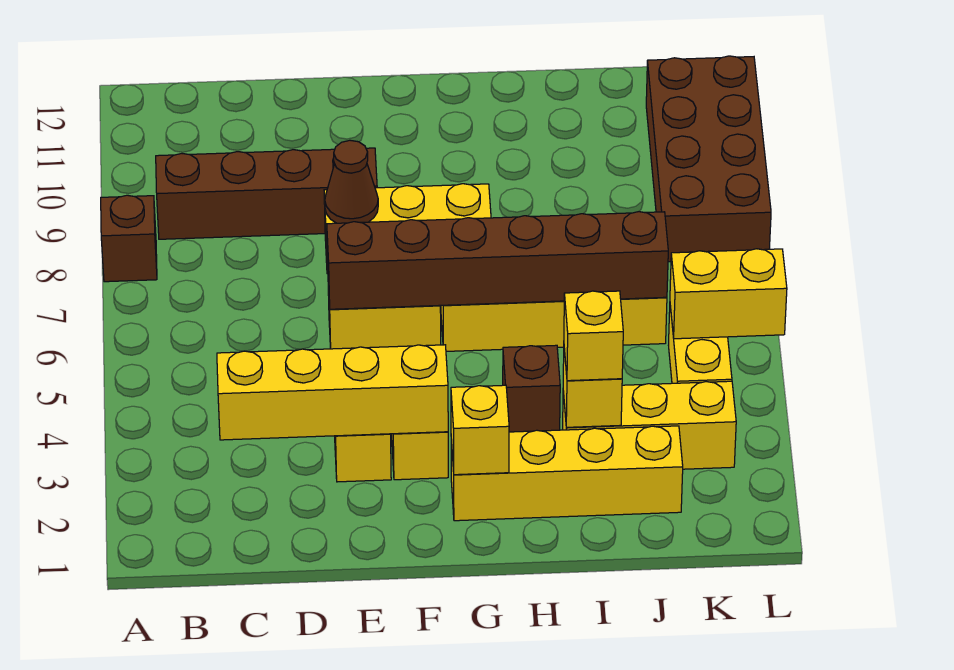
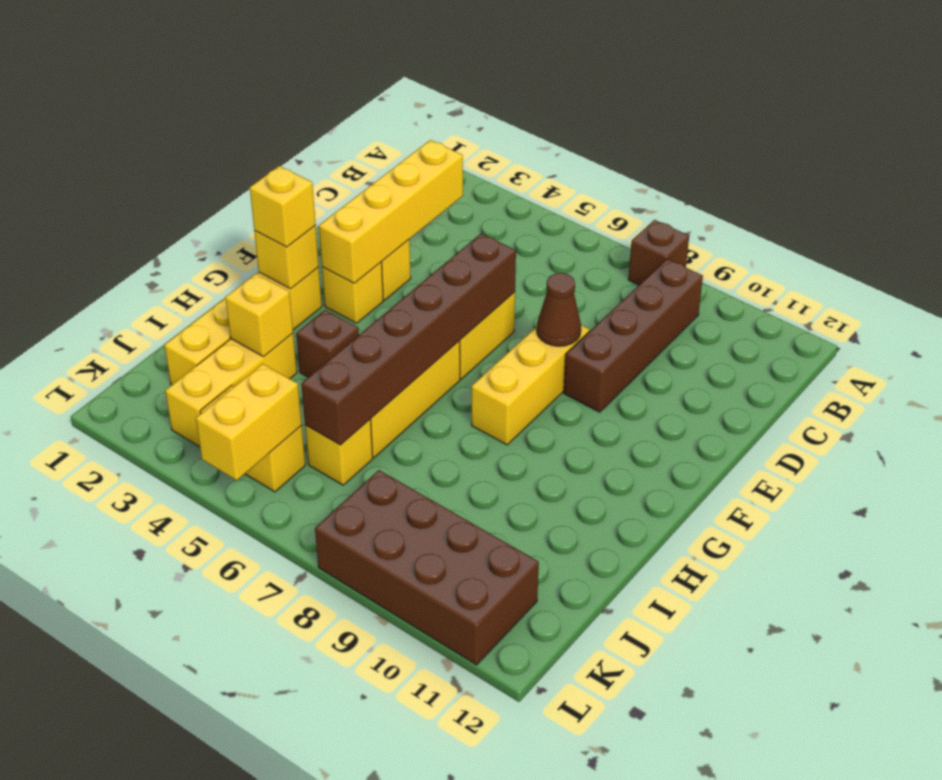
yellow brick I3 level 3 -> yellow brick G2 level 3

